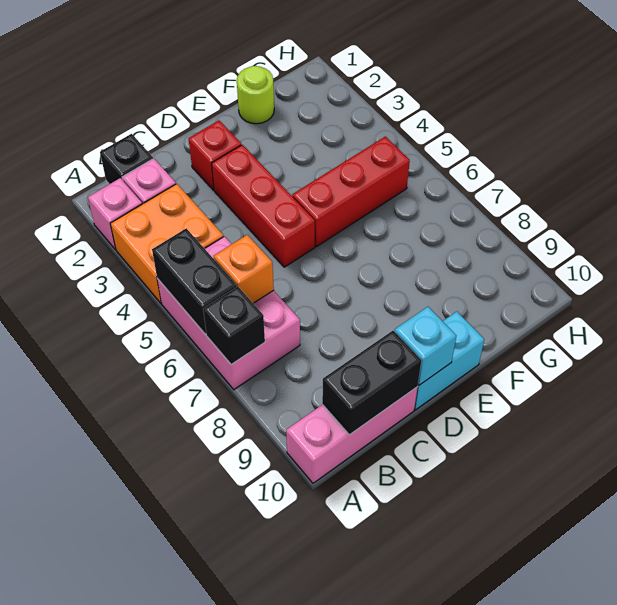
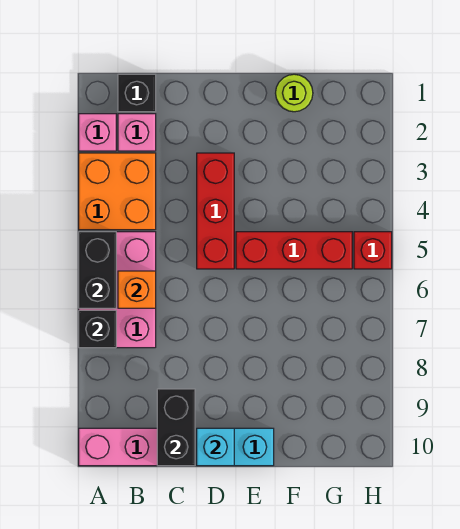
black brick B10:C10 level 2 -> black brick C9:C10 level 2
red brick D2 level 1 -> red brick H5 level 1

